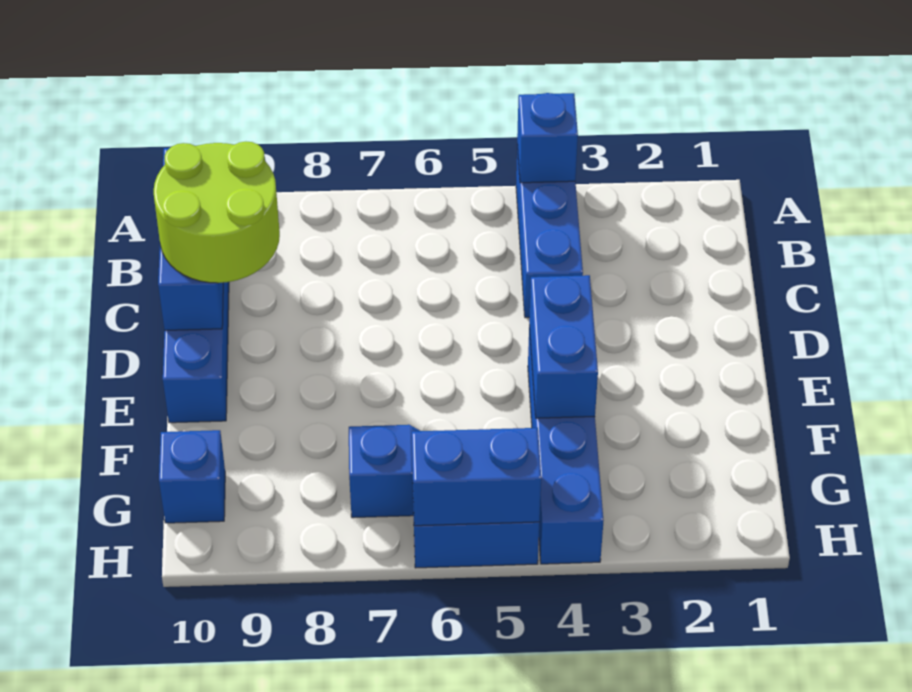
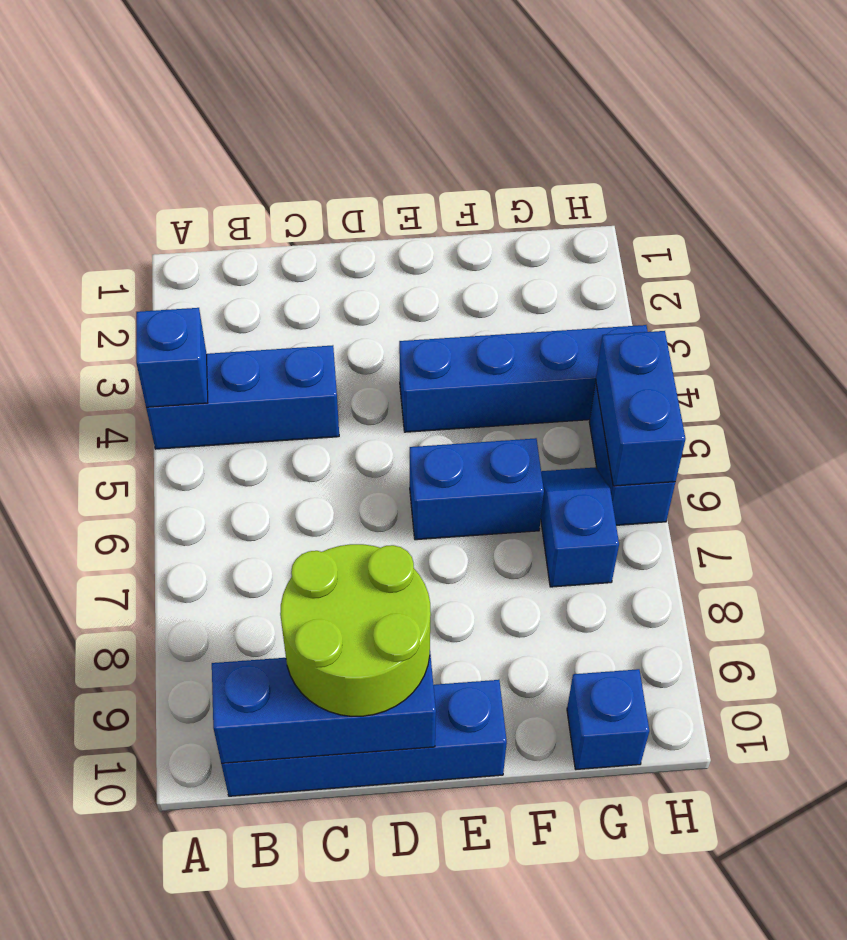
blue brick E4:F4 level 2 -> blue brick E6:F6 level 1

